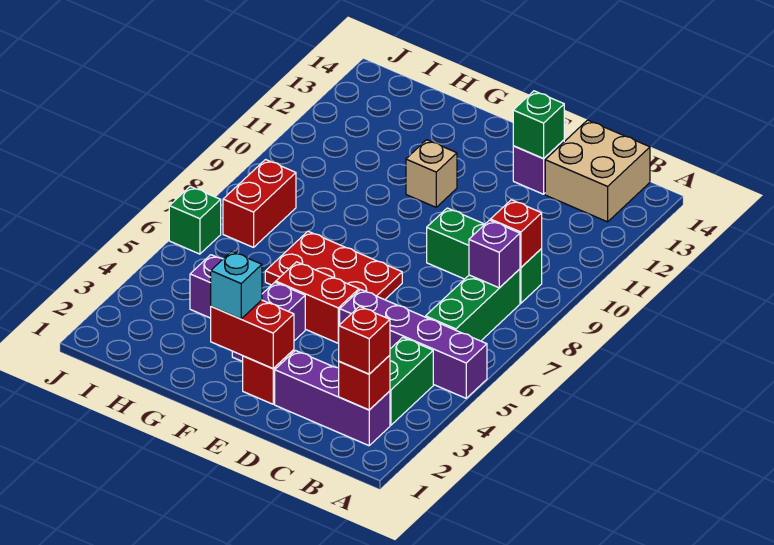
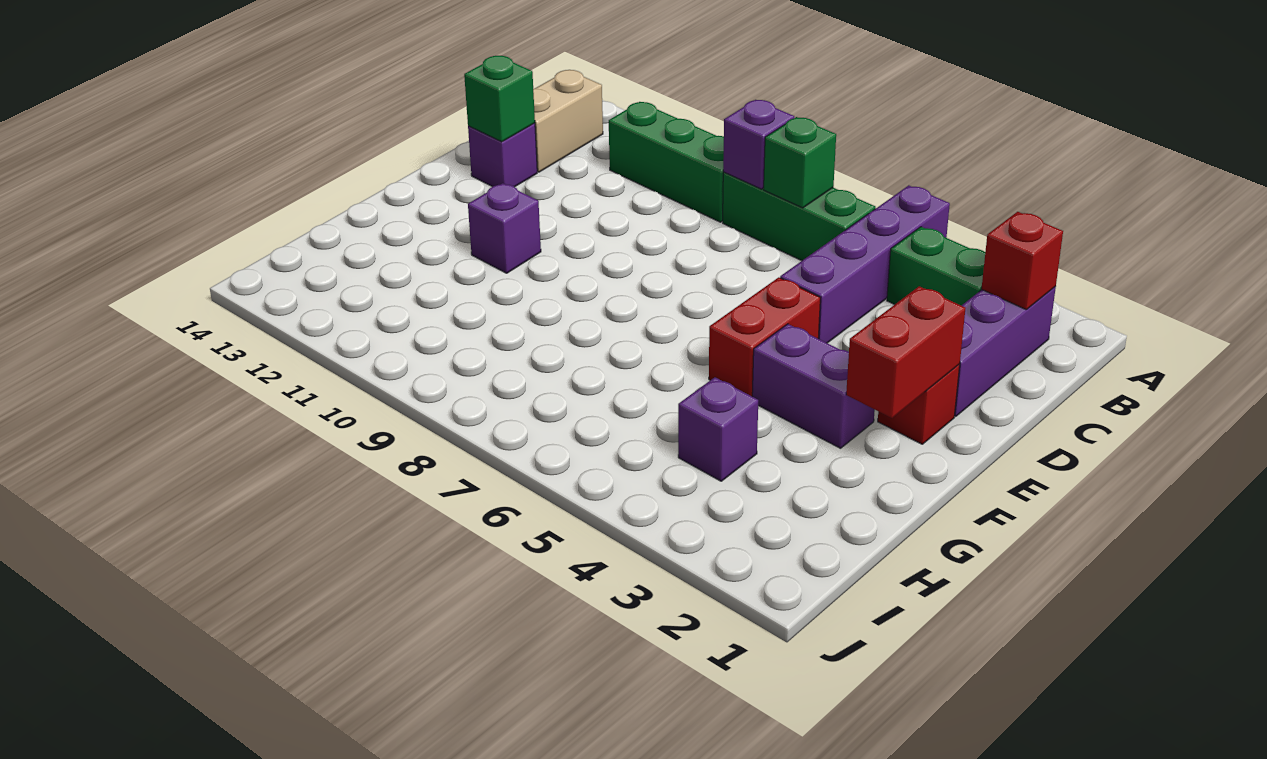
red brick B2 level 3 -> none
green brick B9:D9 level 1 -> green brick B9:B11 level 1
red brick B9 level 2 -> none
tan brick B13:C14 level 1 -> tan brick B13:C13 level 1
red plate E6:G7 level 1 -> none
cyan brick F2 level 3 -> none
tan brick F11 level 1 -> purple brick F11 level 1
red brick I7:I8 level 1 -> none
green brick J6 level 1 -> green brick B7 level 2

